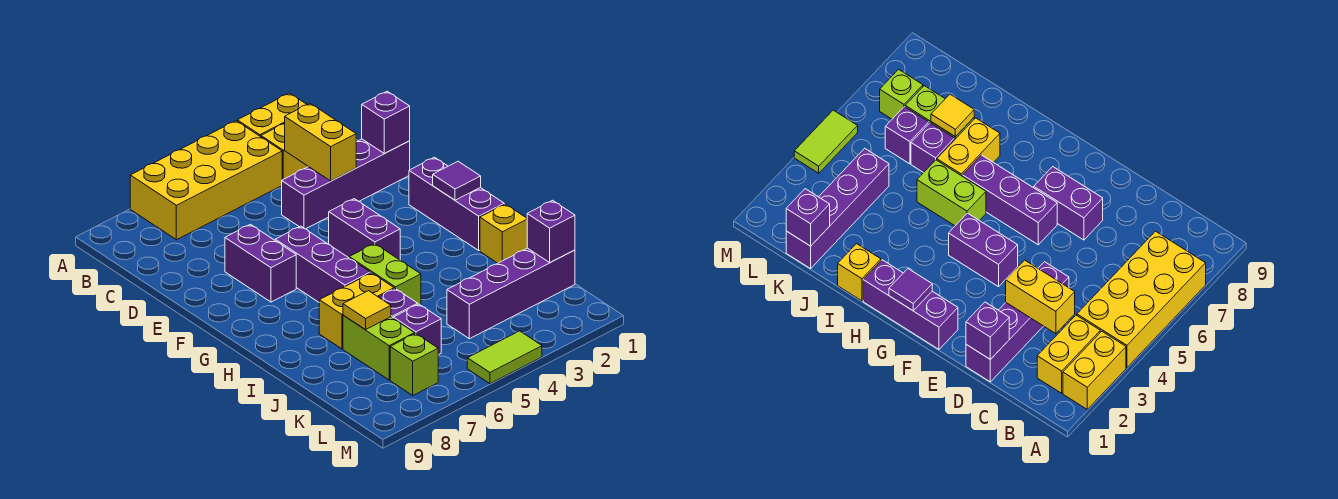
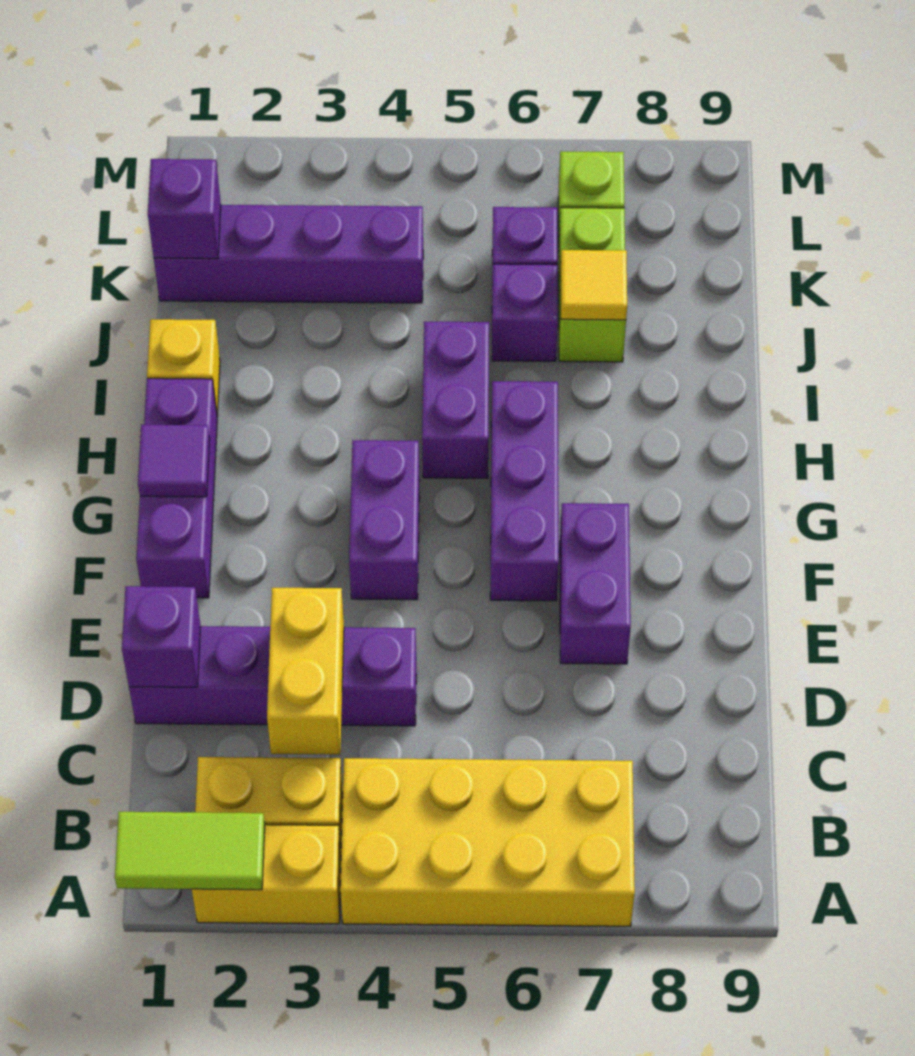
lime brick H5:I5 level 1 -> purple brick H5:I5 level 1
yellow brick I6:I7 level 1 -> none
lime tile M4:M5 level 1 -> lime tile A1:A2 level 2

